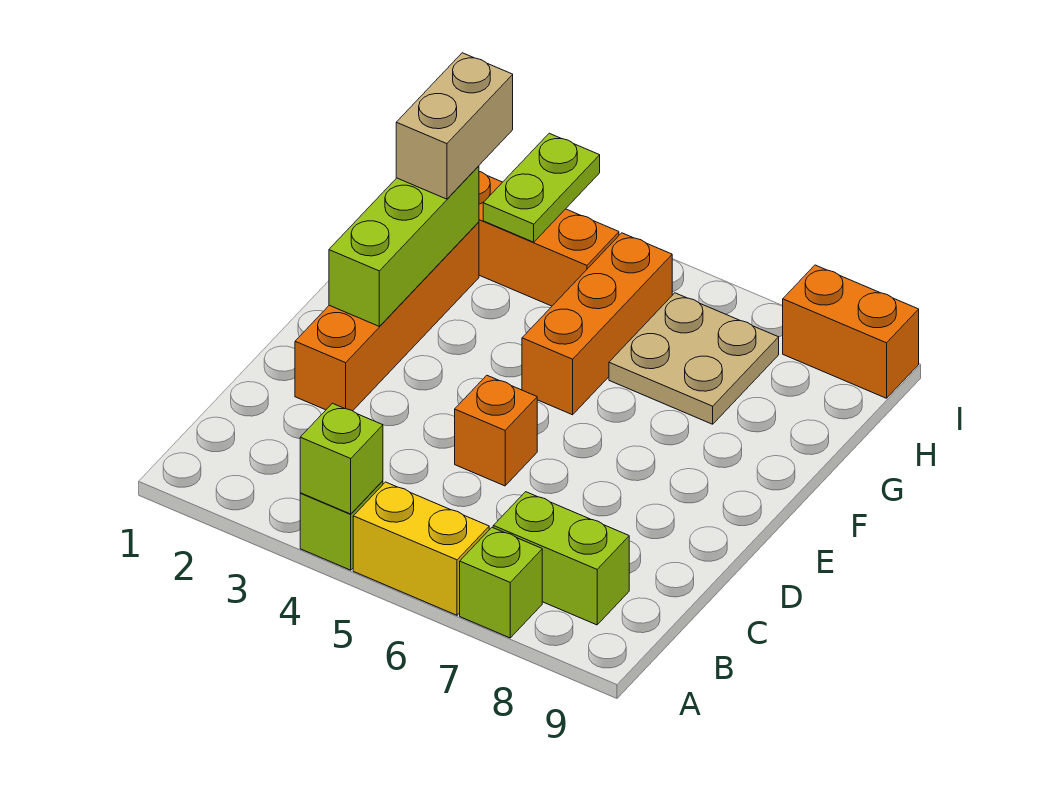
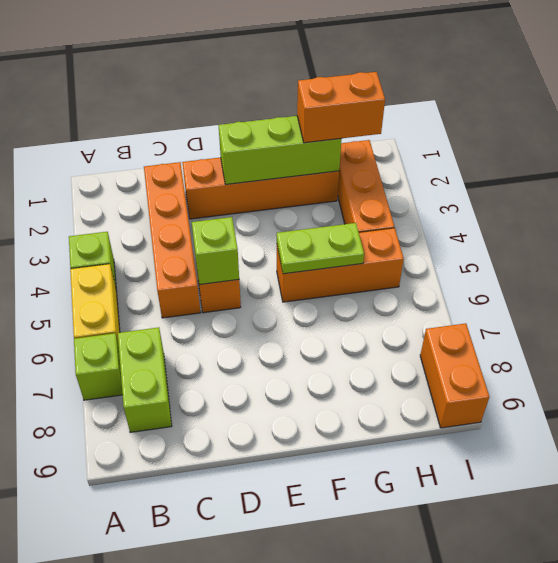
lime brick A4 level 2 -> lime brick D5 level 2
none -> orange brick C2:C5 level 1
tan brick G2:H2 level 3 -> orange brick G2:H2 level 3
tan plate G6:H7 level 1 -> none
lime plate H3:I3 level 2 -> lime plate F5:G5 level 2

